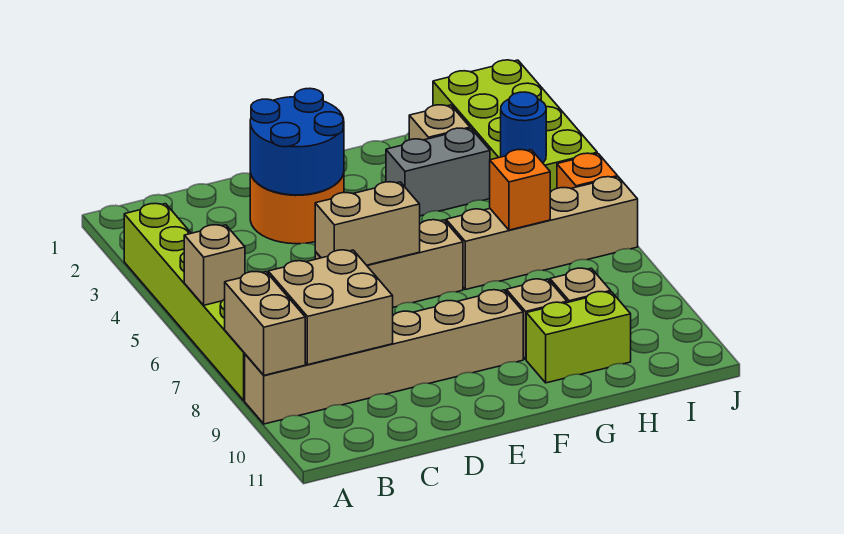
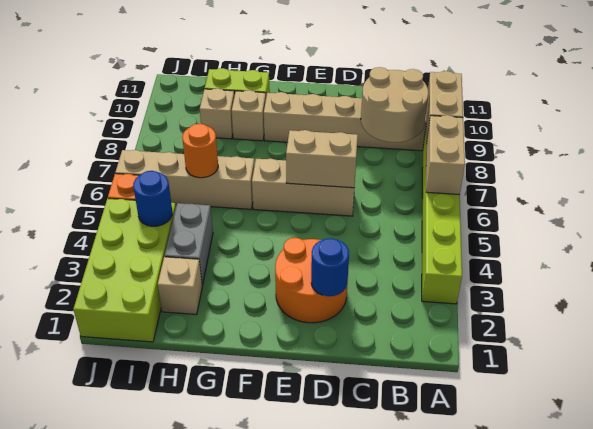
tan brick A6 level 2 -> tan brick A6:A7 level 2
tan brick B8:C9 level 2 -> tan round brick B8:C9 level 2
blue round brick D2:E3 level 2 -> blue round brick D2 level 2
grey brick G3:H3 level 1 -> grey brick H3:H4 level 1
orange brick H6 level 2 -> orange round brick H6 level 2

